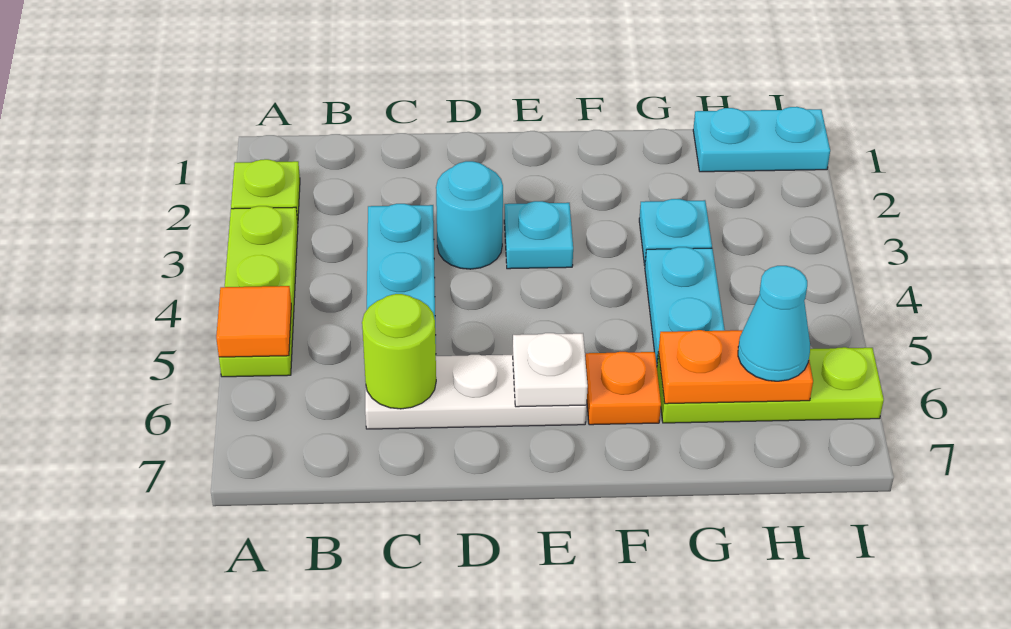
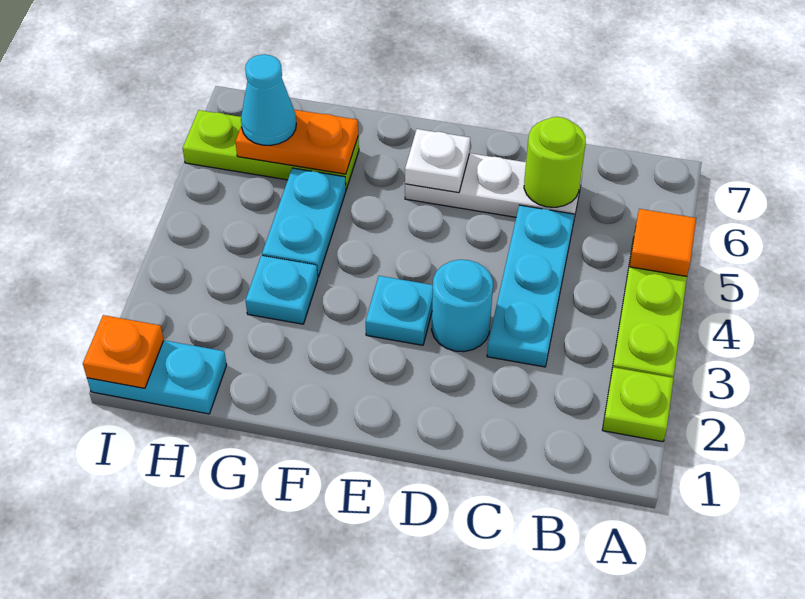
orange plate F6 level 1 -> orange plate I1 level 2

